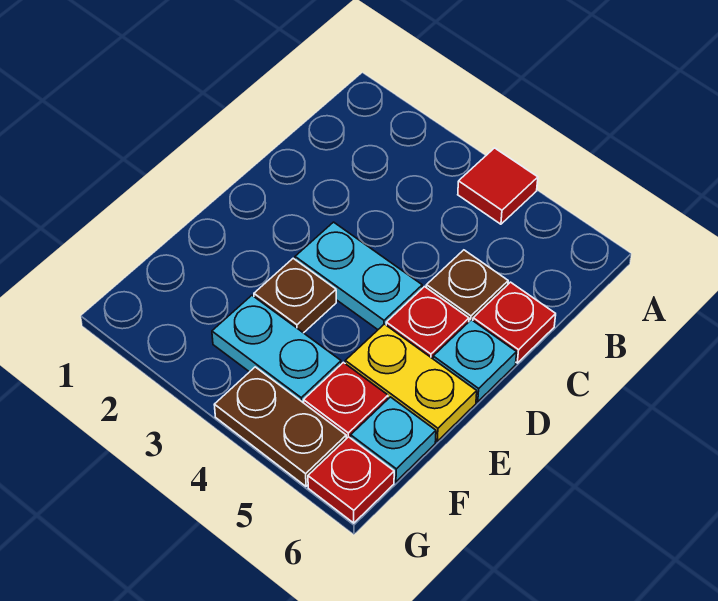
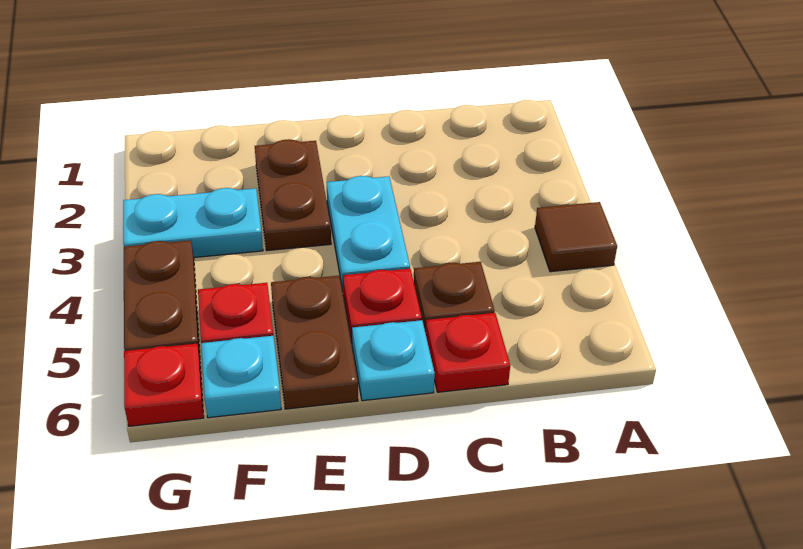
red tile A4 level 1 -> brown tile A4 level 1
brown plate E3 level 1 -> brown plate E2:E3 level 1
yellow plate E5:E6 level 1 -> brown plate E5:E6 level 1
cyan plate F3:F4 level 1 -> cyan plate F3:G3 level 1

